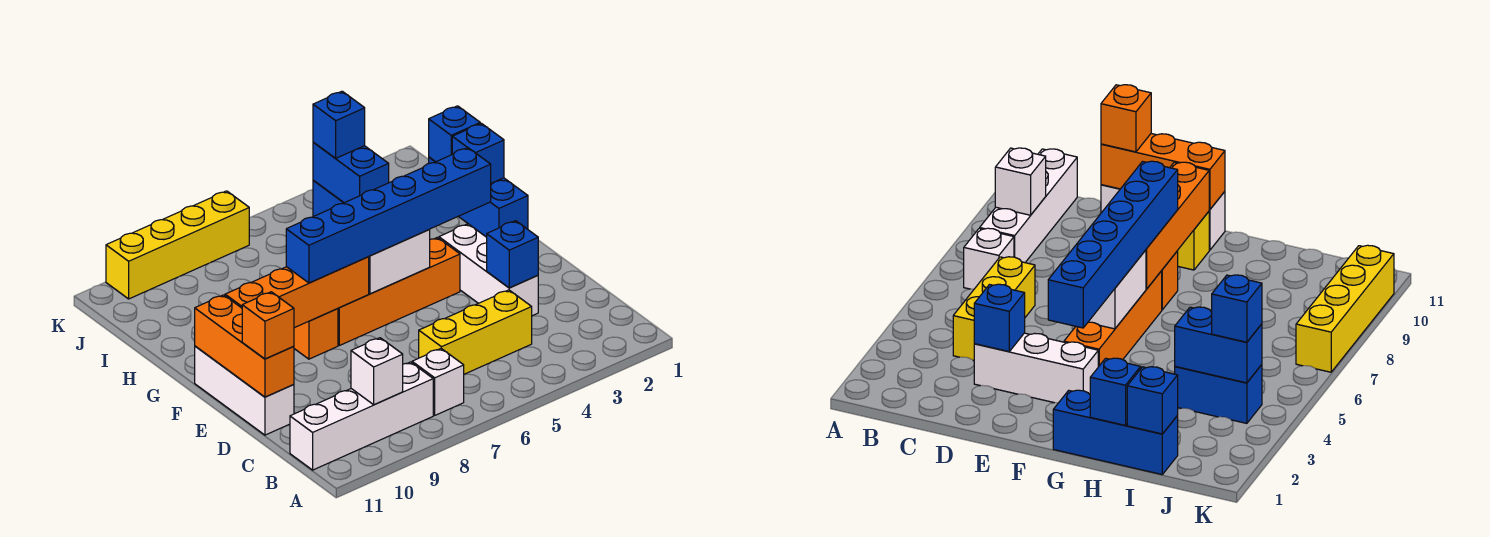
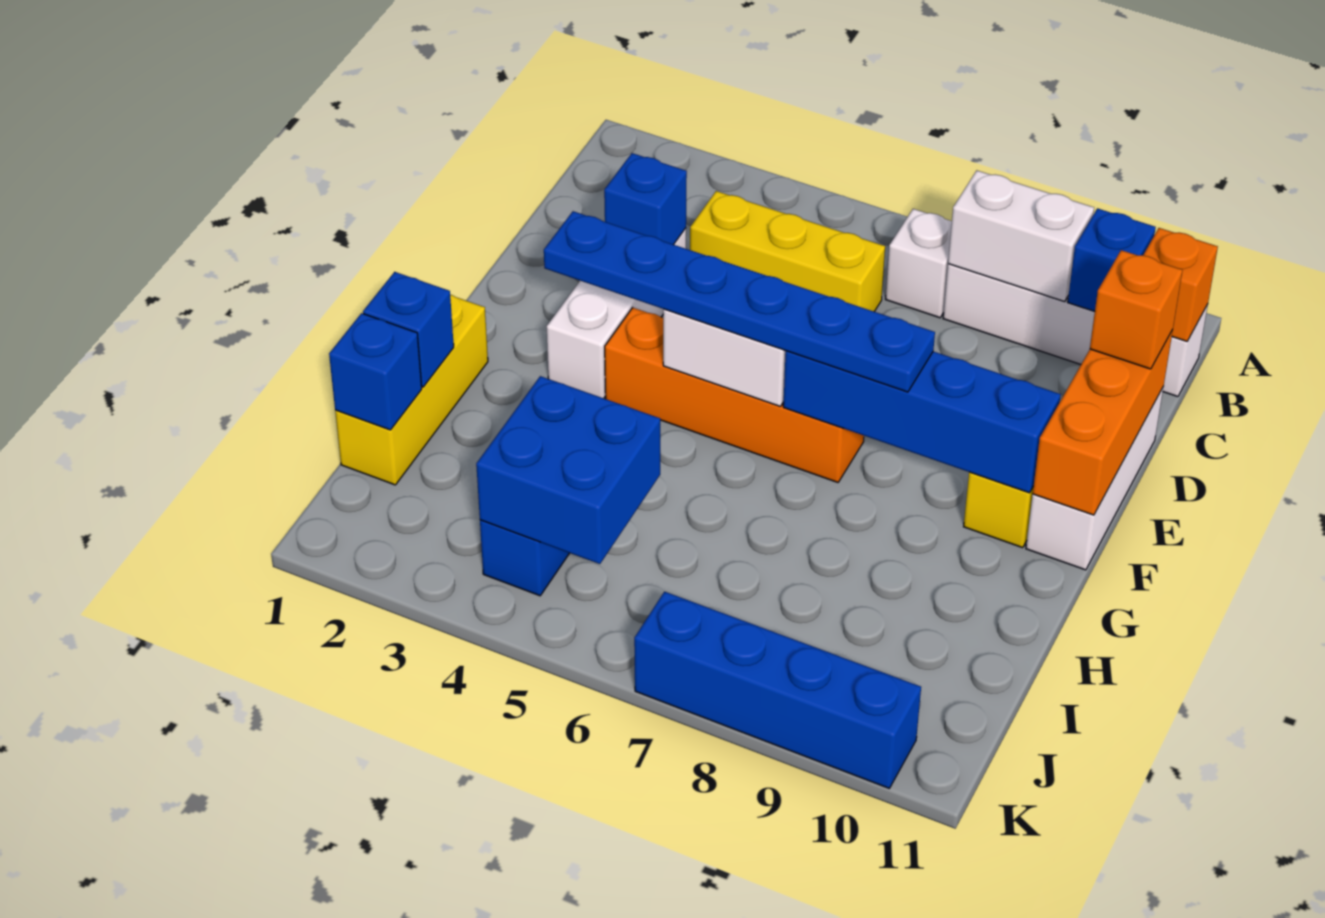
white brick B9 level 2 -> white brick B8:B9 level 2
blue brick F3:F8 level 3 -> blue plate F3:F8 level 3
orange brick F7:F10 level 2 -> blue brick F7:F10 level 2
orange brick F8 level 1 -> orange brick B11 level 2
blue brick G1:I1 level 1 -> yellow brick G1:I1 level 1
blue brick I4:J4 level 2 -> blue brick I4:J5 level 2
blue brick J4 level 3 -> blue brick B10 level 2
yellow brick K7:K10 level 1 -> blue brick K7:K10 level 1

